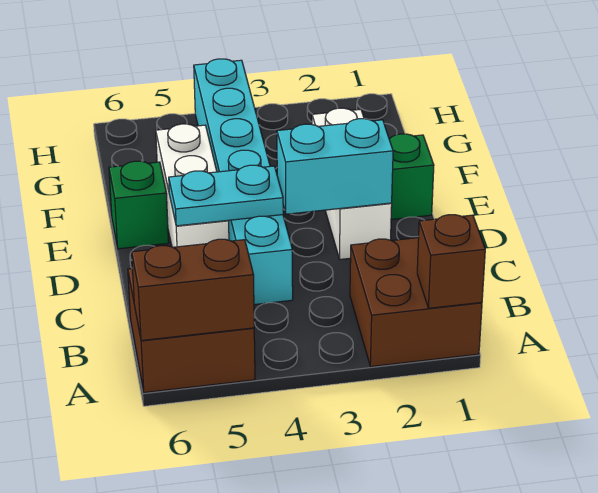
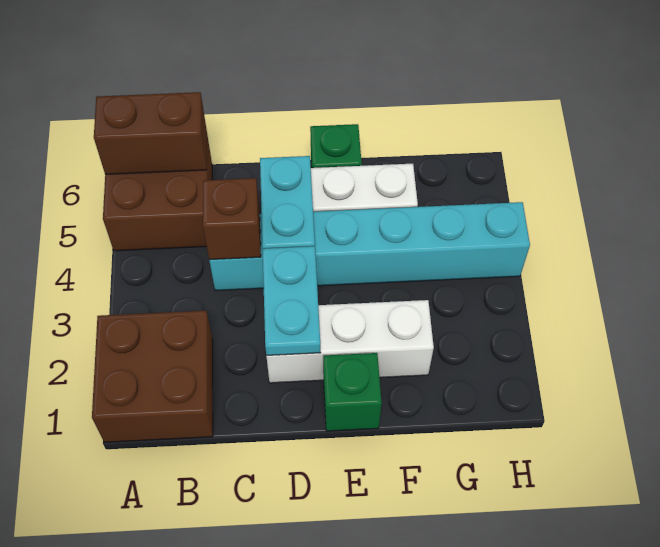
brown brick A1 level 2 -> brown brick C4 level 2
brown brick A5:A6 level 2 -> brown brick A6:B6 level 2
cyan brick D2:D3 level 2 -> cyan plate D2:D3 level 2

